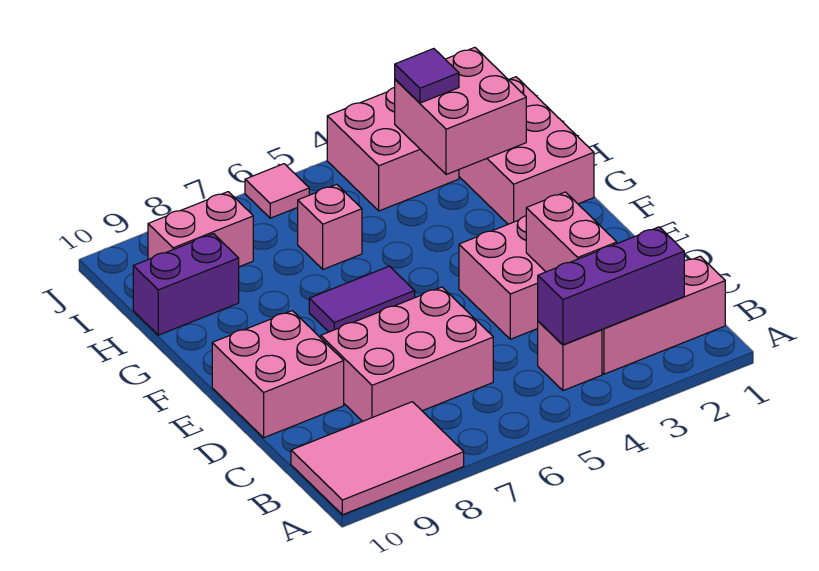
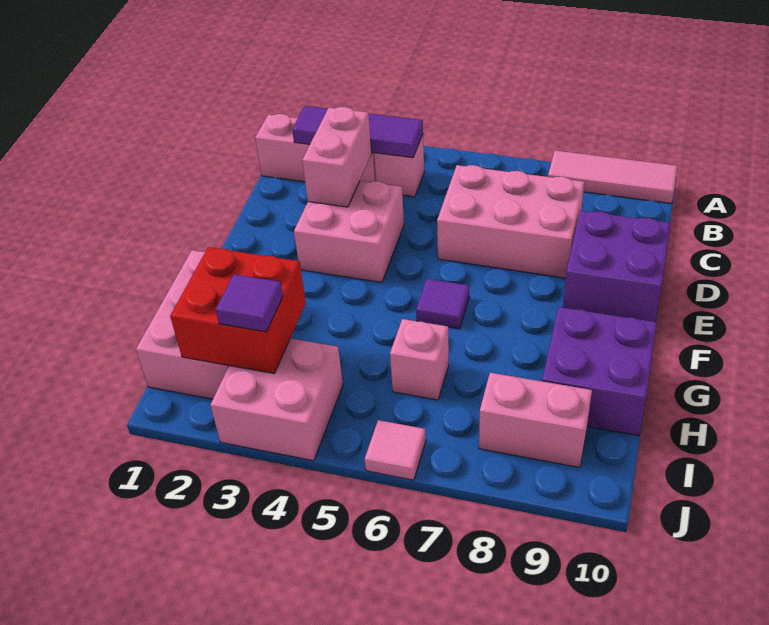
pink tile A8:B10 level 1 -> pink tile A8:A10 level 1
purple brick B2:B4 level 2 -> purple tile B2:B4 level 2
pink brick D9:E10 level 1 -> purple brick D9:E10 level 1
purple tile F6:F7 level 1 -> purple tile F6 level 1
pink brick H2:I3 level 2 -> red brick H2:I3 level 2
purple brick H9:H10 level 1 -> purple brick G9:H10 level 1

